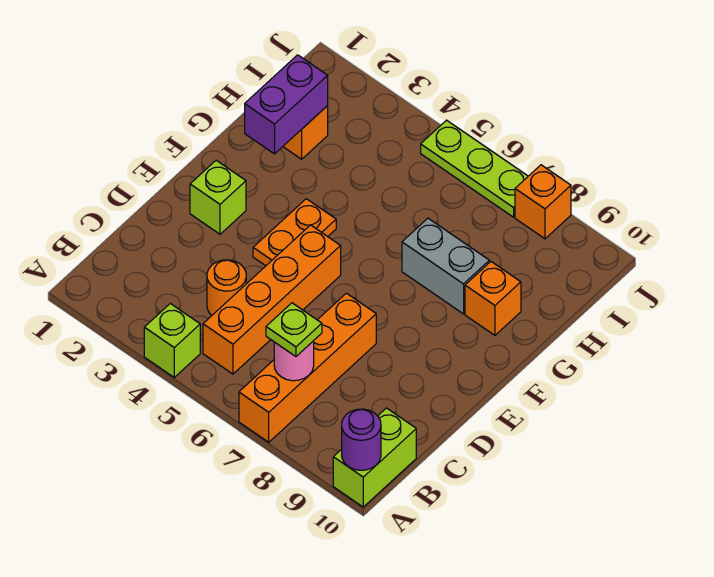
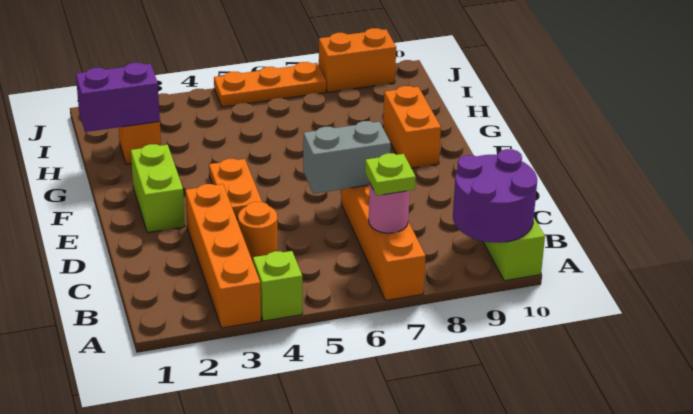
purple round brick A10 level 2 -> purple round brick A9:B10 level 2
orange brick B5:E5 level 1 -> orange brick A3:D3 level 1
lime brick E2 level 1 -> lime brick E2:F2 level 1
purple brick G2:H2 level 2 -> purple brick H1:H2 level 2
grey brick G7:G8 level 1 -> grey brick D6:D7 level 2
orange brick G9 level 1 -> orange brick F9:G9 level 1
lime plate J5:J7 level 1 -> orange plate J5:J7 level 1
orange brick J8 level 1 -> orange brick J8:J9 level 1

